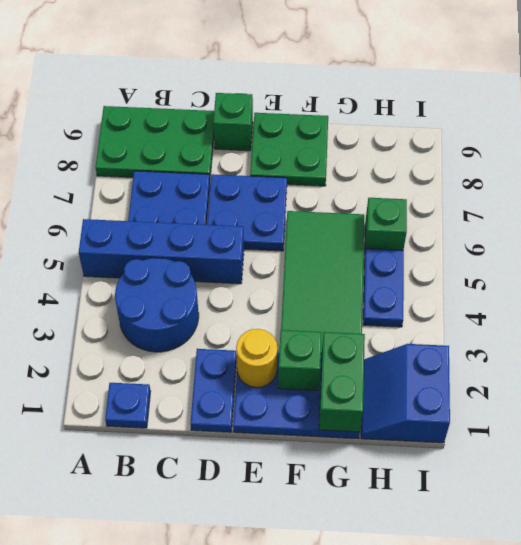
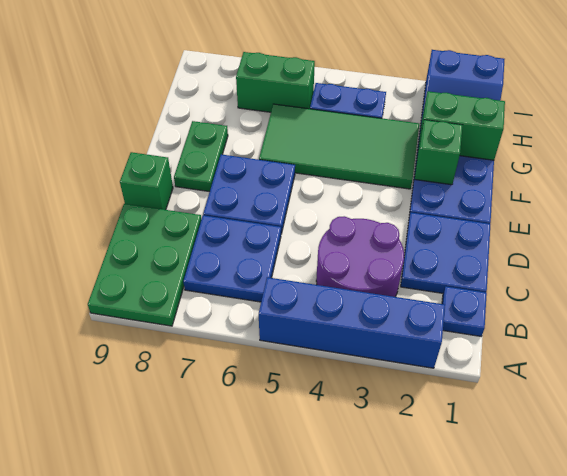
blue brick A5:D5 level 1 -> blue brick A2:A5 level 1
blue round brick B3:C4 level 1 -> purple round brick B3:C4 level 1
blue plate D1:D2 level 1 -> blue plate C1:D2 level 1
yellow round brick E2 level 2 -> none
green plate E8:F9 level 1 -> green plate E8:F8 level 1
green brick H6 level 1 -> green brick H6:H7 level 1

